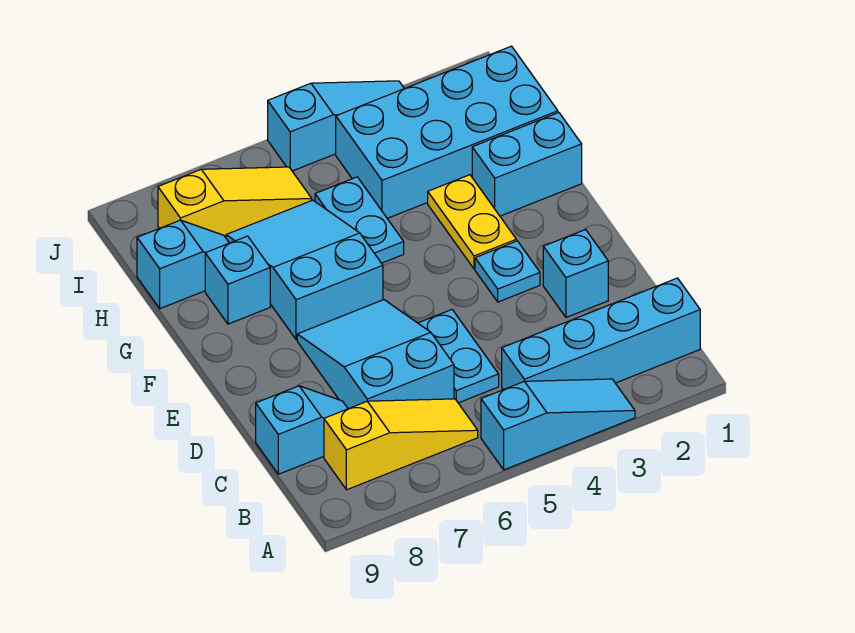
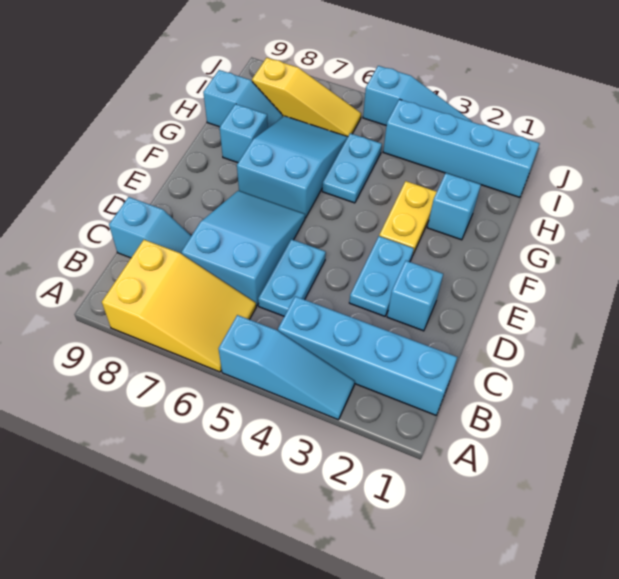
yellow slope B6:B8 level 1 top 8 -> yellow slope A6:B8 level 1 top 8
cyan plate E3 level 1 -> cyan plate D3:E3 level 1
cyan brick G1:G2 level 1 -> cyan brick G2 level 1
cyan brick H1:I4 level 1 -> cyan brick I1:I4 level 1

